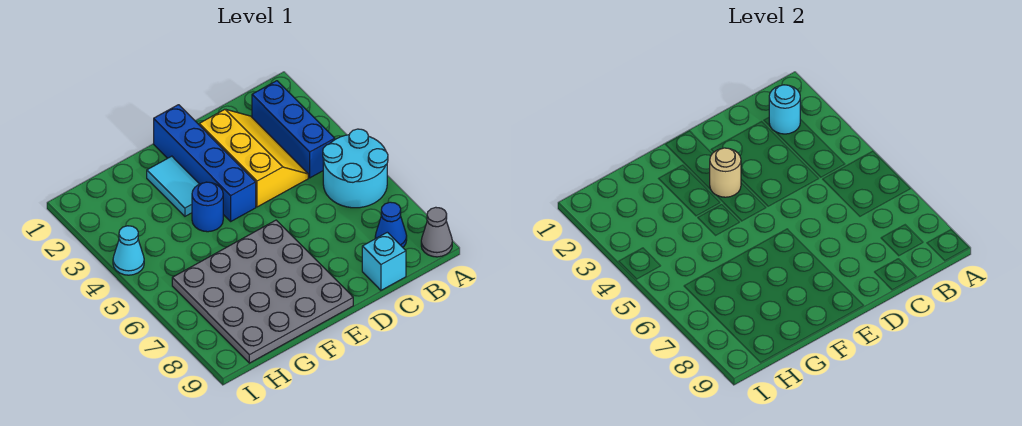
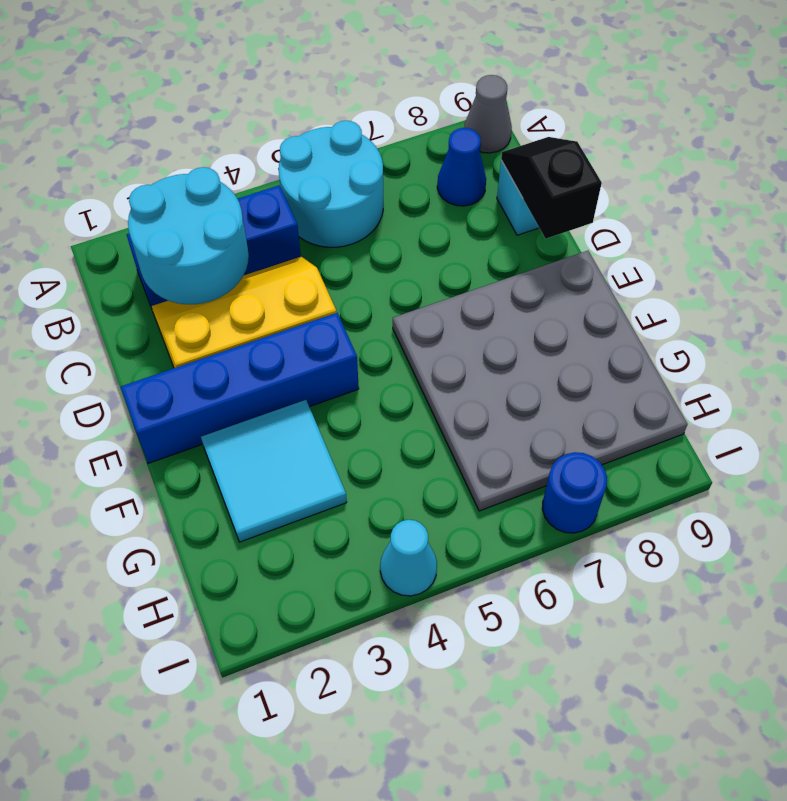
cyan round brick B2 level 2 -> cyan round brick B2:C3 level 2
none -> black slope C9:D9 level 2 top D
tan round brick E3 level 2 -> none
cyan tile F2:F3 level 1 -> cyan tile F2:G3 level 1
blue round brick F4 level 1 -> blue round brick I7 level 1

